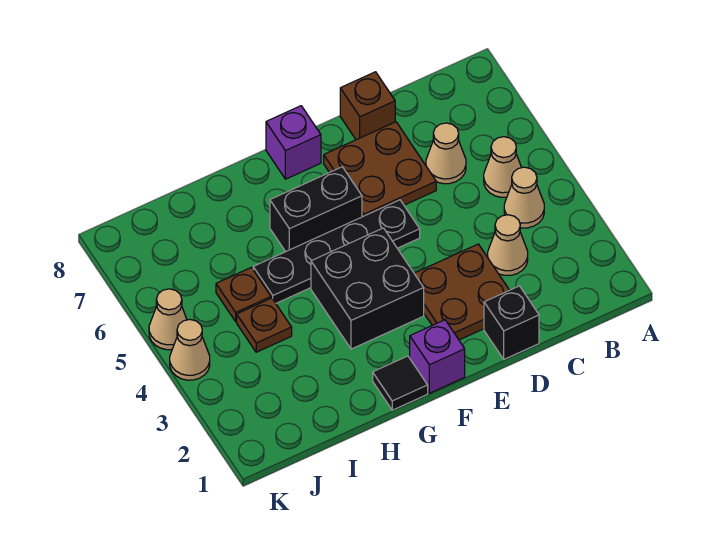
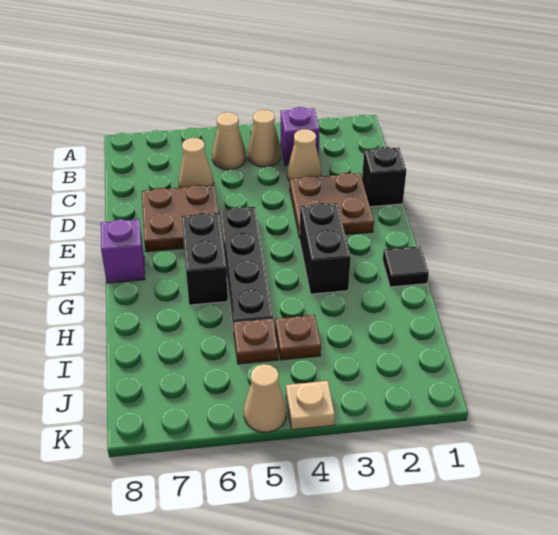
brown brick D8 level 1 -> none
purple brick F1 level 1 -> purple brick B3 level 1
black brick F3:G4 level 1 -> black brick F3:G3 level 1
tan cone K4 level 1 -> tan plate K4 level 1

